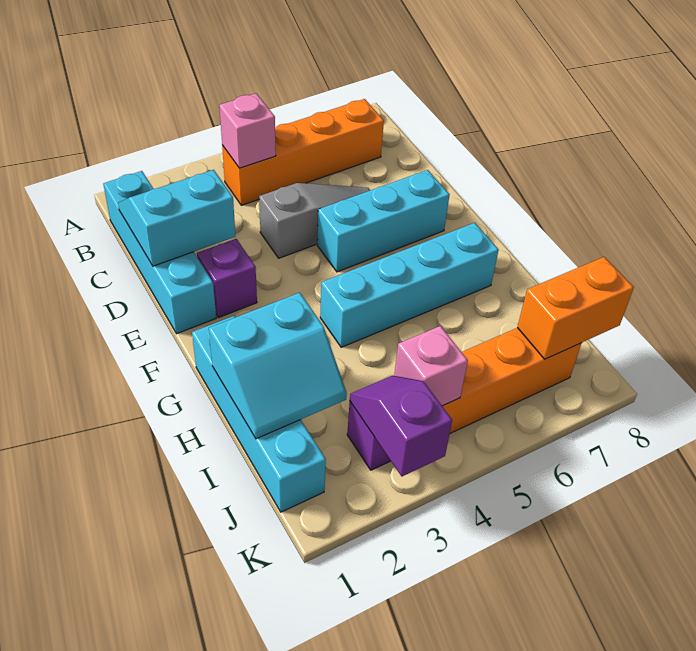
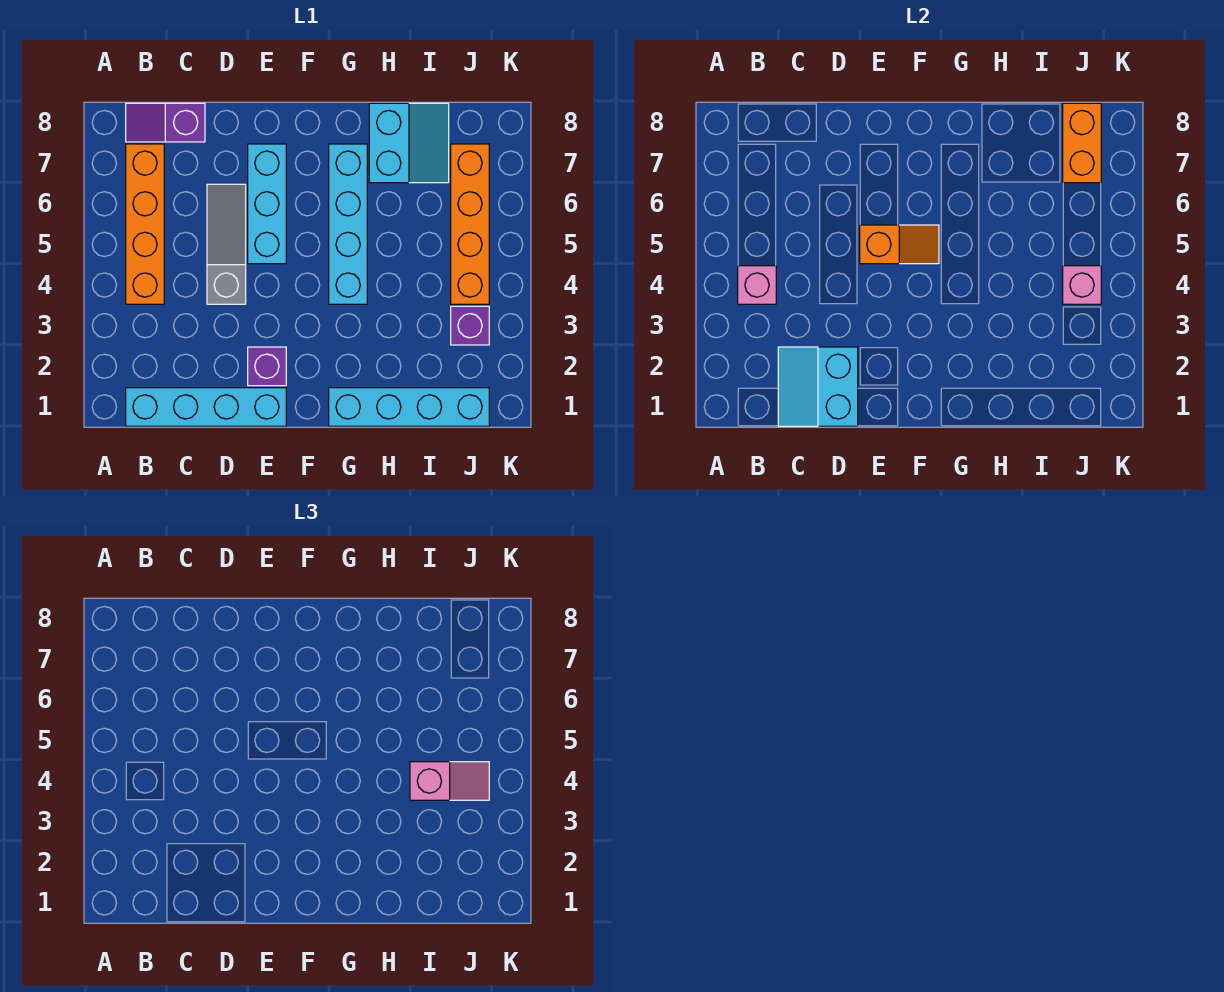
none -> orange slope E5:F5 level 2 top E
cyan slope H1:I2 level 2 top H -> cyan slope H7:I8 level 1 top H
none -> pink slope I4:J4 level 3 top I
purple slope J3:K3 level 2 top K -> purple slope B8:C8 level 1 top C

